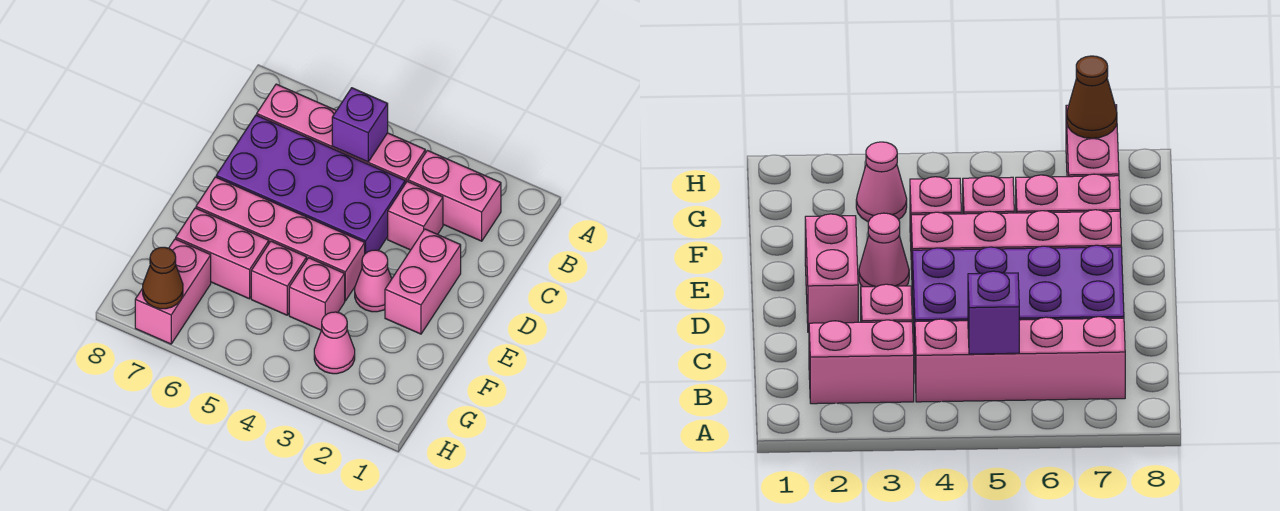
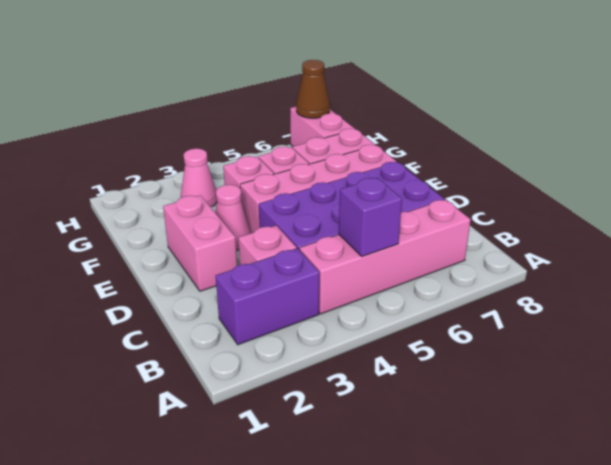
pink brick B2:B3 level 1 -> purple brick B2:B3 level 1

